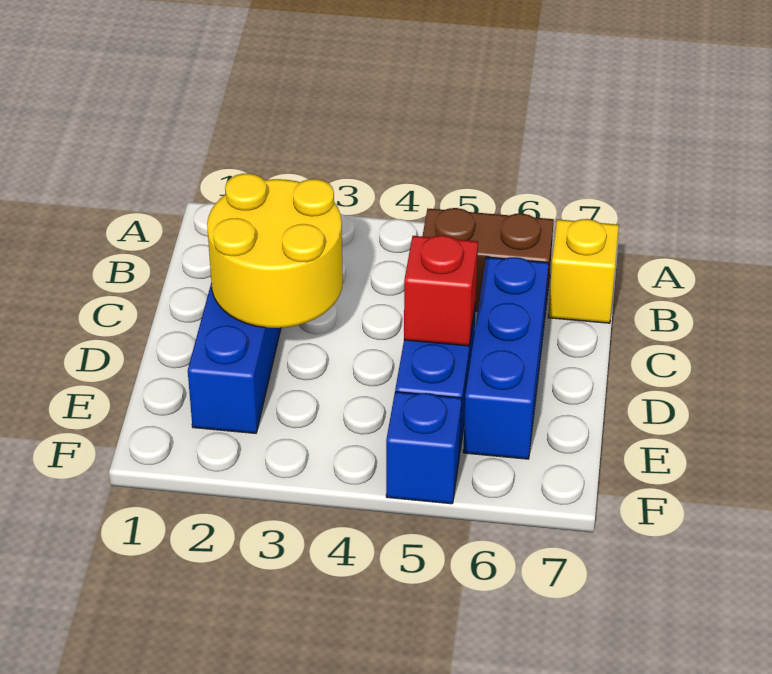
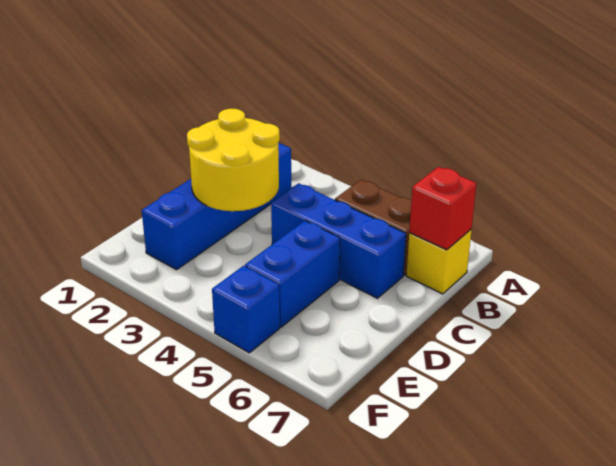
blue brick C6:E6 level 1 -> blue brick C4:C6 level 1
red brick D5 level 2 -> red brick B7 level 2

